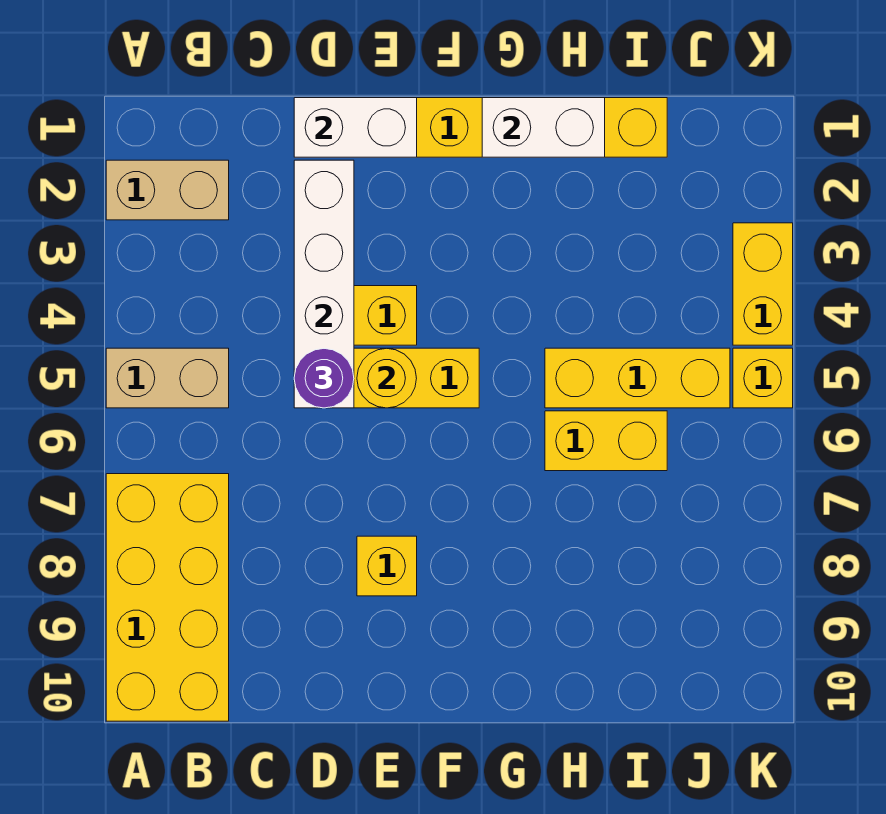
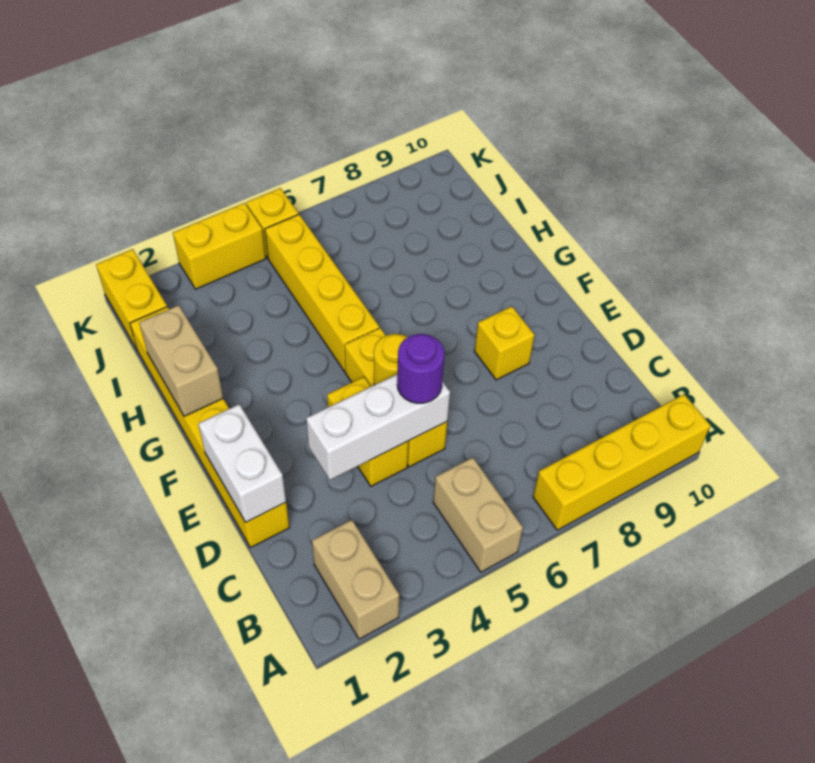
yellow brick A7:B10 level 1 -> yellow brick A7:A10 level 1
white brick D2:D5 level 2 -> white brick D3:D5 level 2
white brick G1:H1 level 2 -> tan brick G1:H1 level 2
yellow brick H5:J5 level 1 -> yellow brick G5:J5 level 1
yellow brick H6:I6 level 1 -> yellow brick J1:K1 level 1

